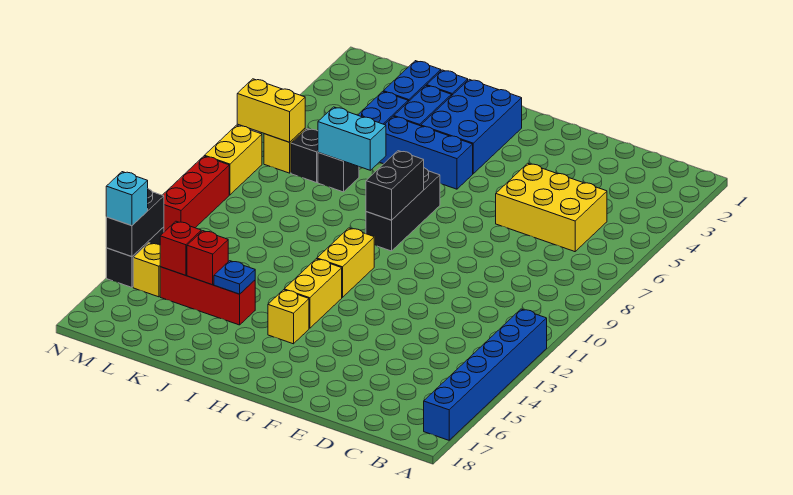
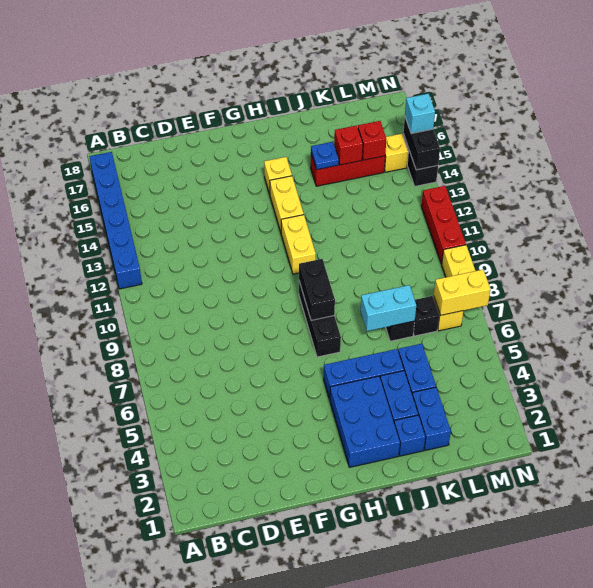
yellow brick C5:E6 level 1 -> none

